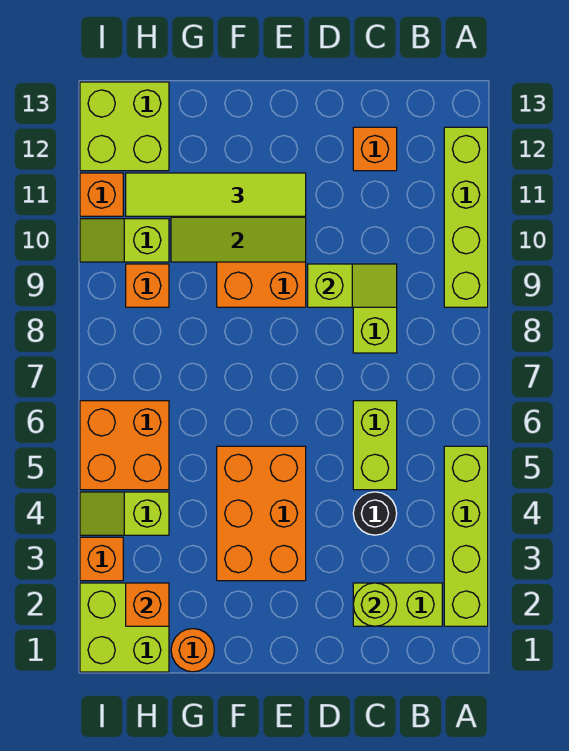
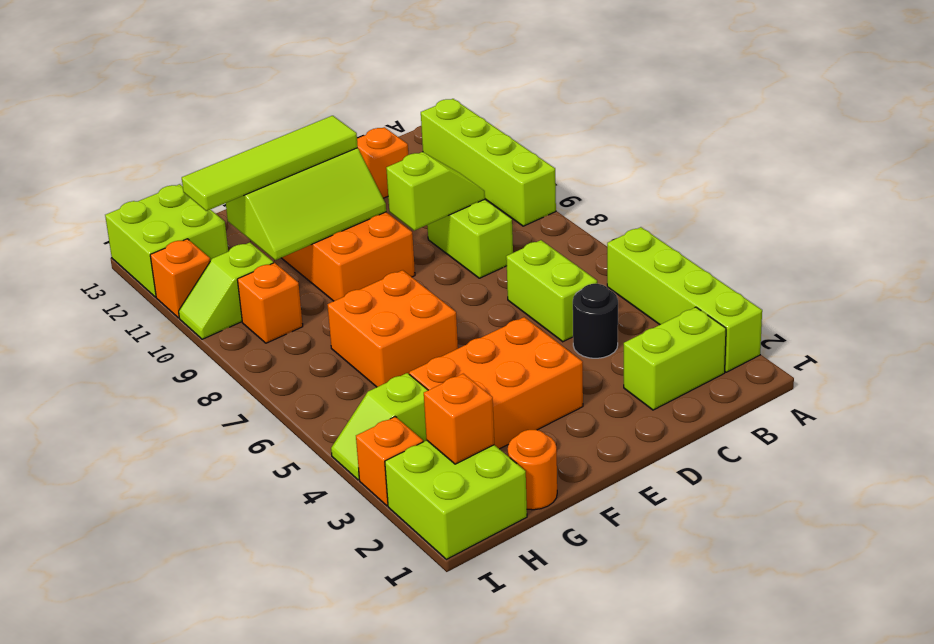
lime round brick C2 level 2 -> none
orange brick E3:F5 level 1 -> orange brick E3:G4 level 1
orange brick H5:I6 level 1 -> orange brick F6:G7 level 1

